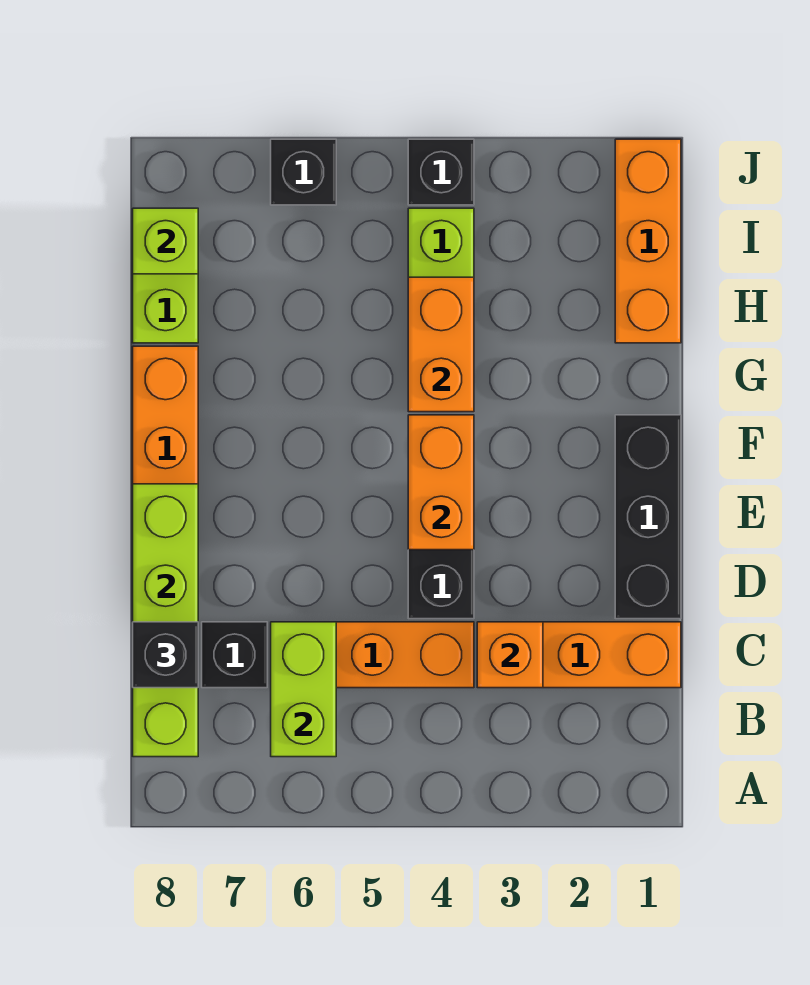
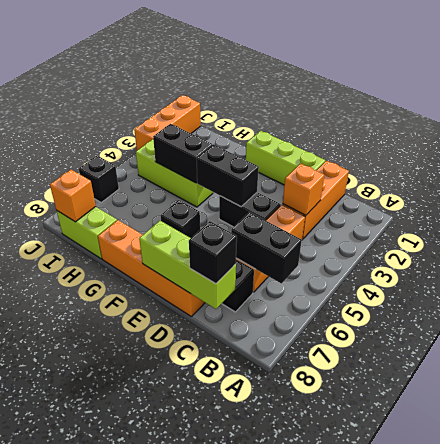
lime brick B6:C6 level 2 -> black brick B6:C6 level 2
lime brick B8:E8 level 2 -> lime brick C8:E8 level 2
black brick D1:F1 level 1 -> lime brick D1:F1 level 1
orange brick E4:F4 level 2 -> black brick E4:F4 level 2
orange brick G4:H4 level 2 -> black brick G4:H4 level 2
orange brick H1:J1 level 1 -> orange brick J1:J3 level 1
lime brick I8 level 2 -> orange brick I8 level 2
black brick J4 level 1 -> black brick F6 level 1

